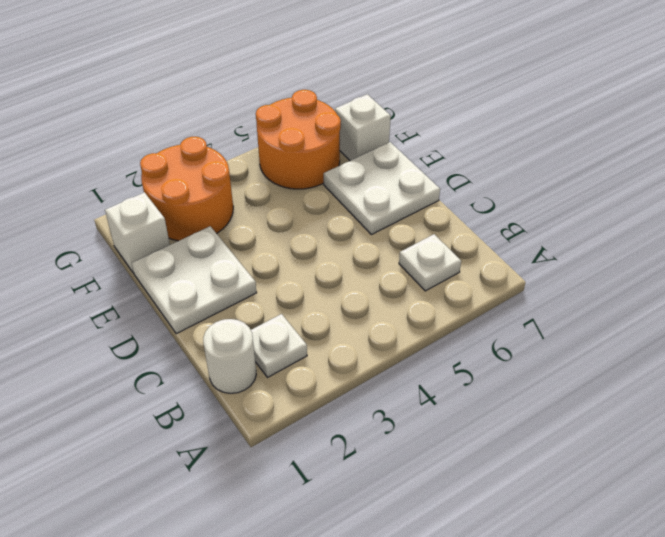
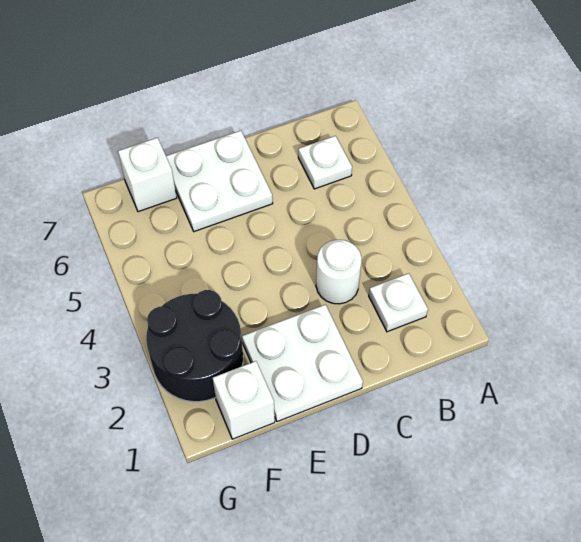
white round brick B1 level 1 -> white round brick C3 level 1
orange round brick F2:G3 level 1 -> black round brick F2:G3 level 1
orange round brick F5:G6 level 1 -> none

